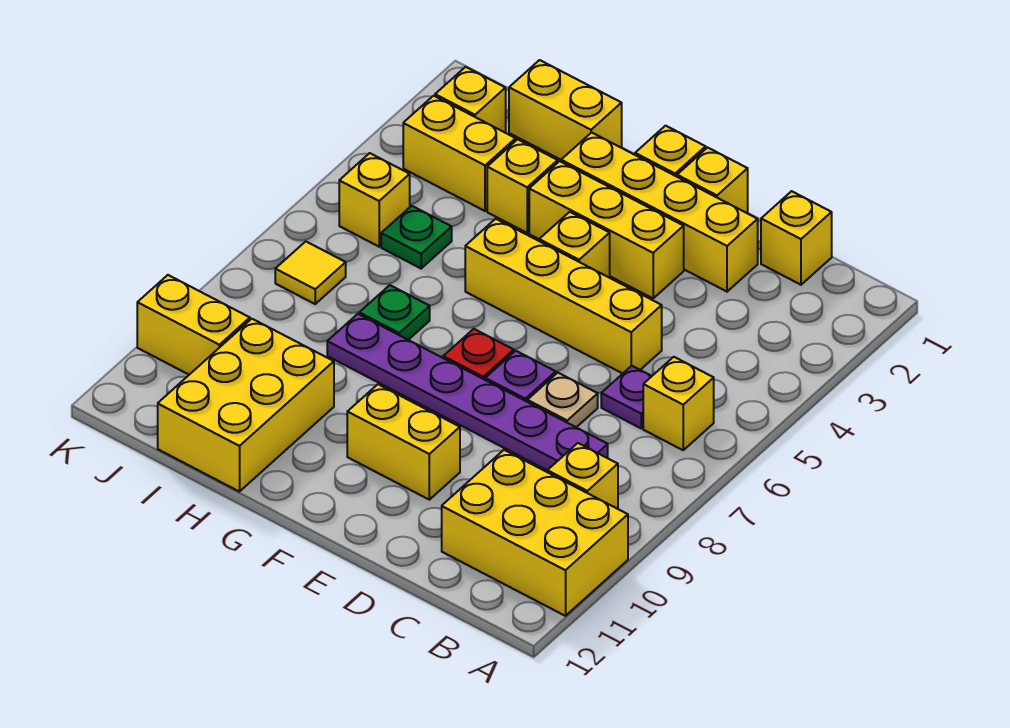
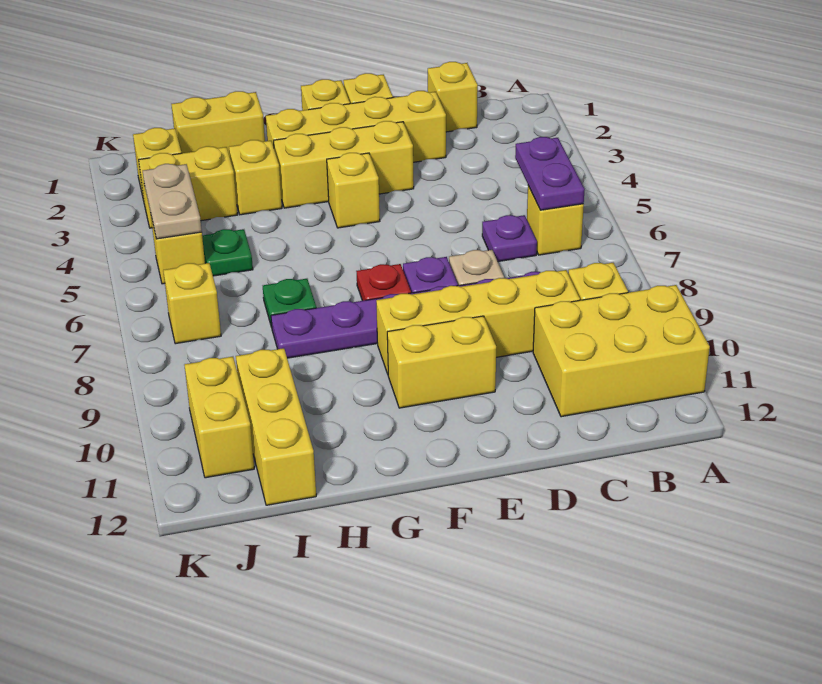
none -> purple plate B5:B6 level 2
yellow brick D5:G5 level 1 -> yellow brick C9:F9 level 1
yellow brick H10:I12 level 1 -> yellow brick I10:I12 level 1
none -> tan plate J4:J5 level 2
yellow tile J7 level 1 -> yellow brick J7 level 1
yellow brick J10:K10 level 1 -> yellow brick J10:J11 level 1

